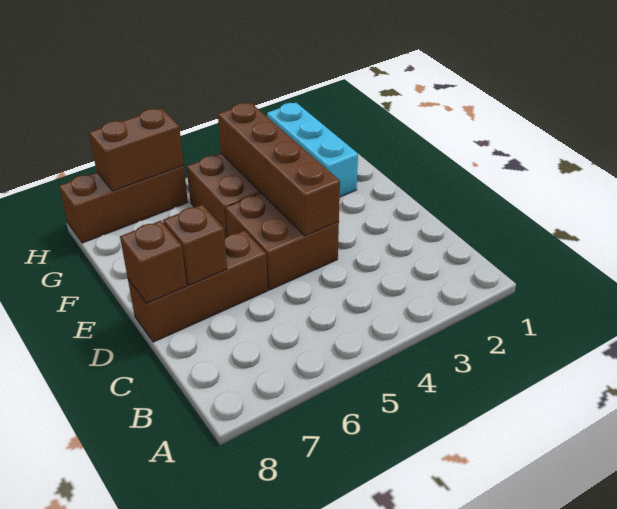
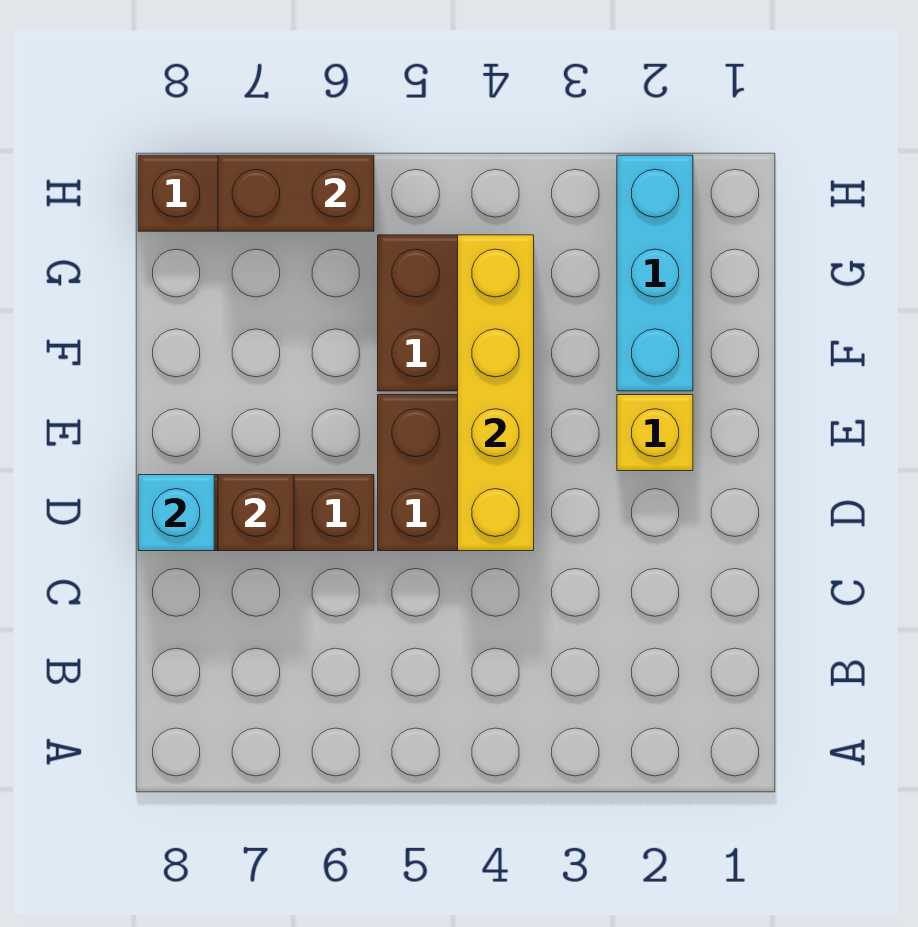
brown brick D4:G4 level 2 -> yellow brick D4:G4 level 2
brown brick D8 level 2 -> cyan brick D8 level 2
none -> yellow brick E2 level 1

